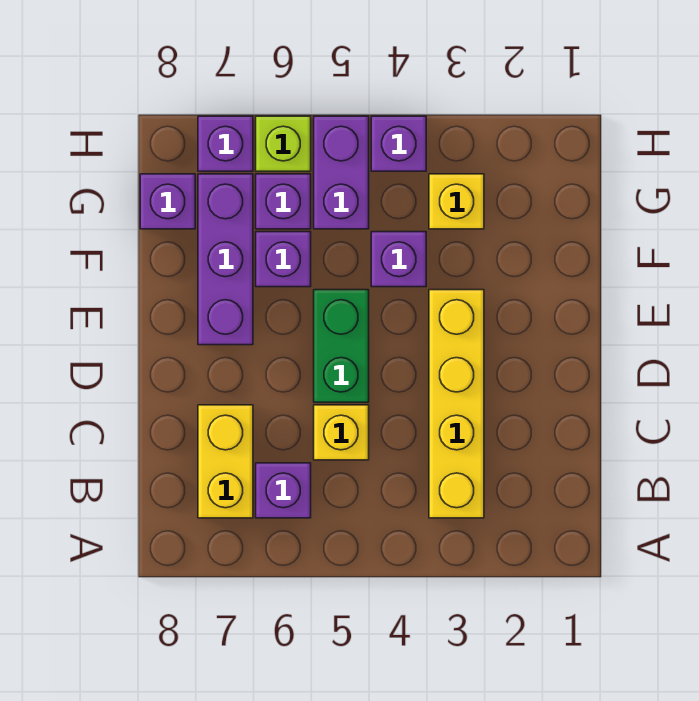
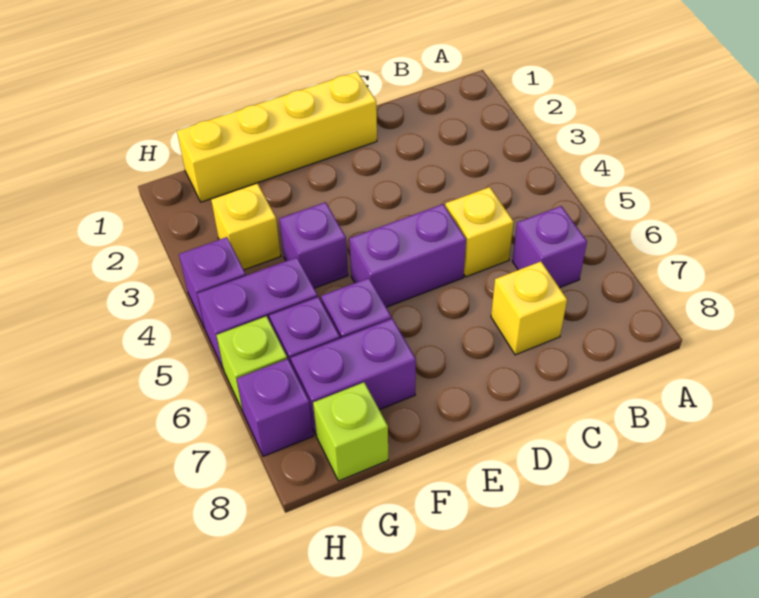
yellow brick B3:E3 level 1 -> yellow brick D1:G1 level 1
yellow brick B7:C7 level 1 -> yellow brick C7 level 1
green brick D5:E5 level 1 -> purple brick D5:E5 level 1
purple brick E7:G7 level 1 -> purple brick F7:G7 level 1
purple brick G8 level 1 -> lime brick G8 level 1

